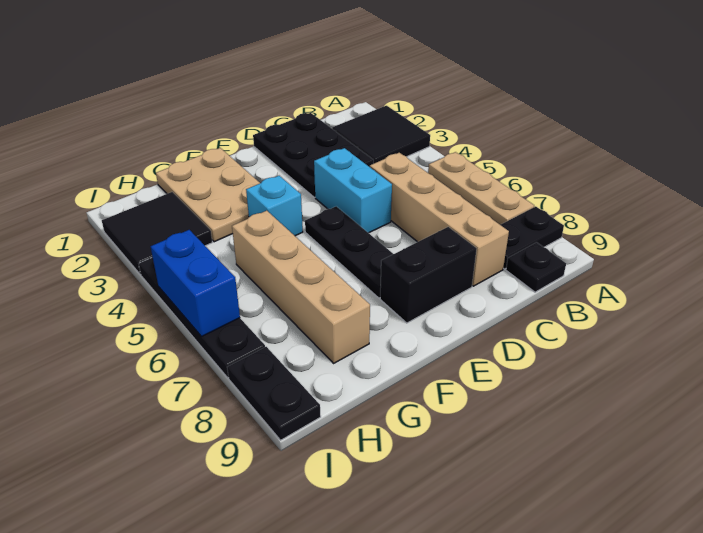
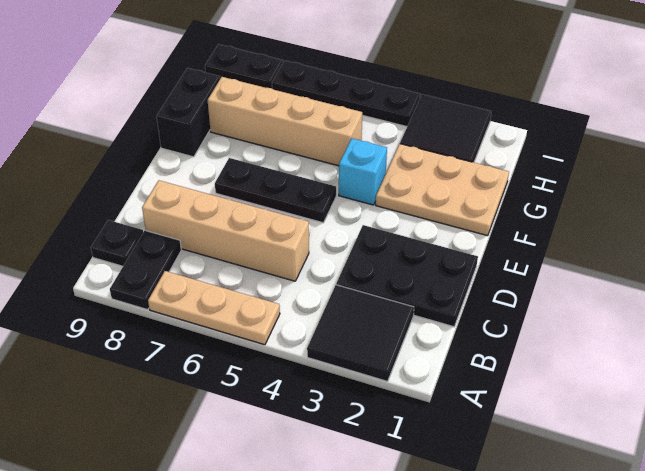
cyan brick D4:D5 level 1 -> none
black brick D8:E8 level 1 -> black brick F9:G9 level 1
blue brick I5:I6 level 2 -> none

